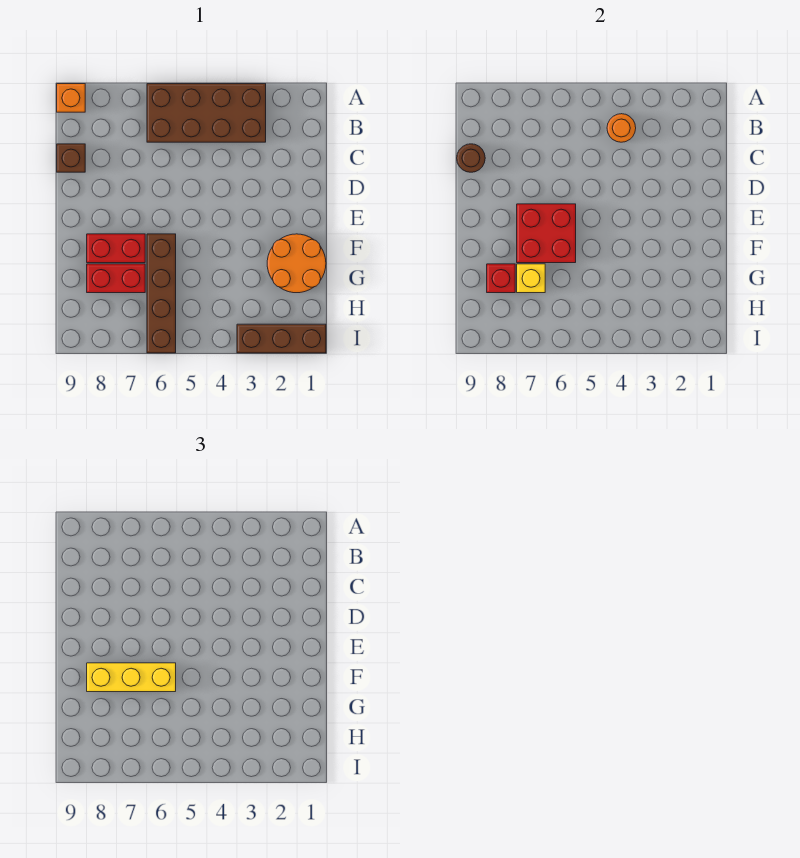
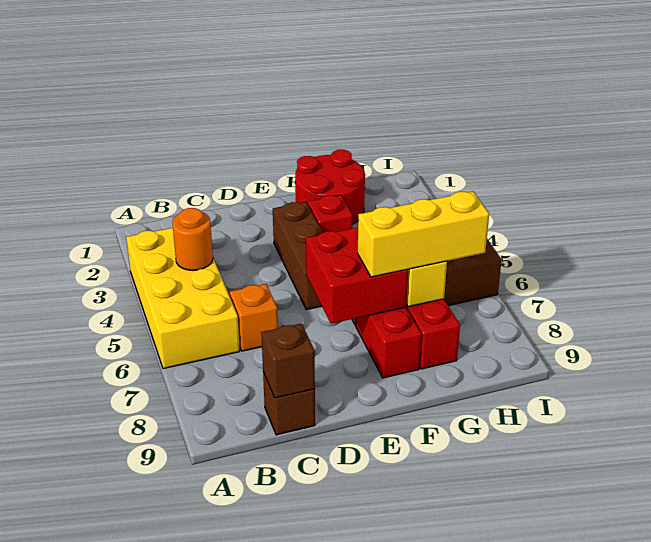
brown brick A3:B6 level 1 -> yellow brick A3:B6 level 1
orange brick A9 level 1 -> orange brick C6 level 1
brown round brick C9 level 2 -> brown brick C9 level 2
orange round brick F1:G2 level 1 -> red round brick F1:G2 level 1
yellow brick F6:F8 level 3 -> yellow brick F7:H7 level 3
red brick G8 level 2 -> red brick F3 level 1
brown brick I1:I3 level 1 -> brown brick E3:E5 level 1

